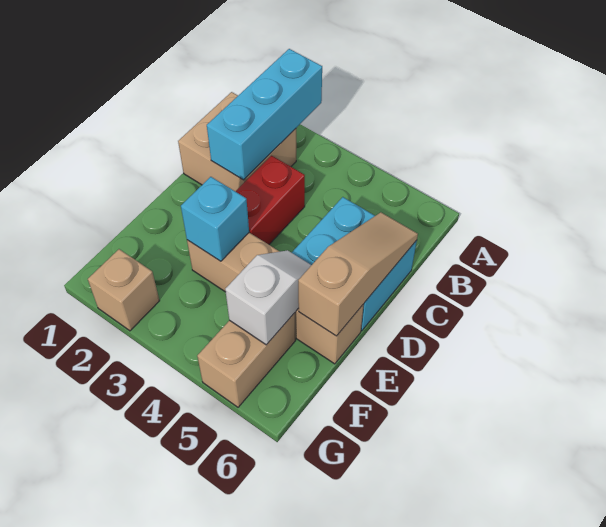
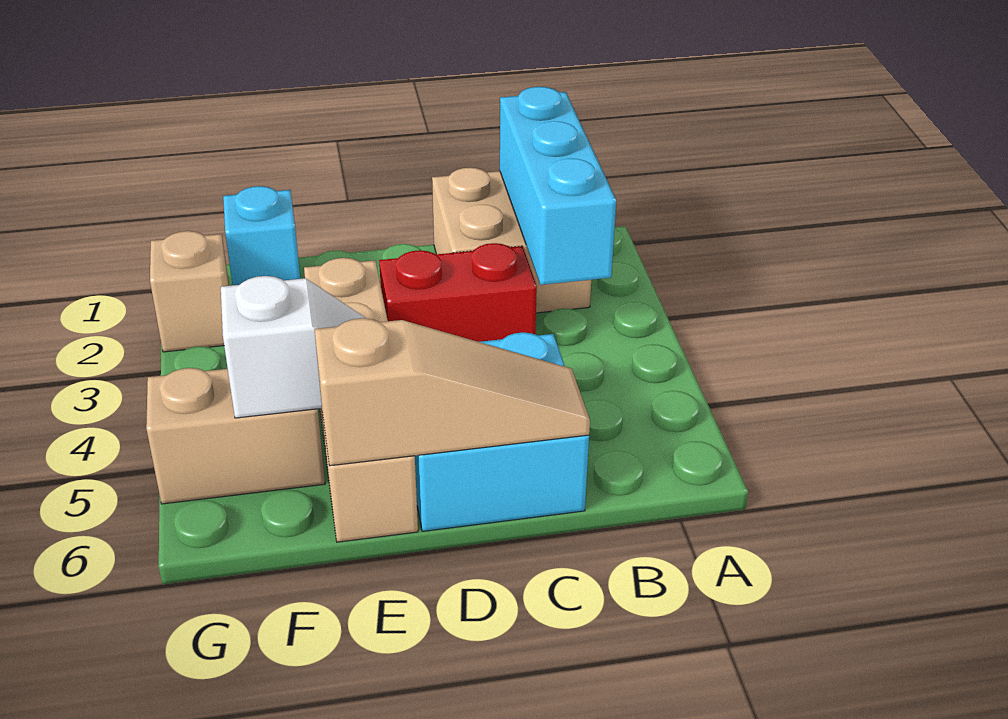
cyan brick A2:C2 level 2 -> cyan brick B1:B3 level 2
cyan brick E3 level 2 -> cyan brick F1 level 1

